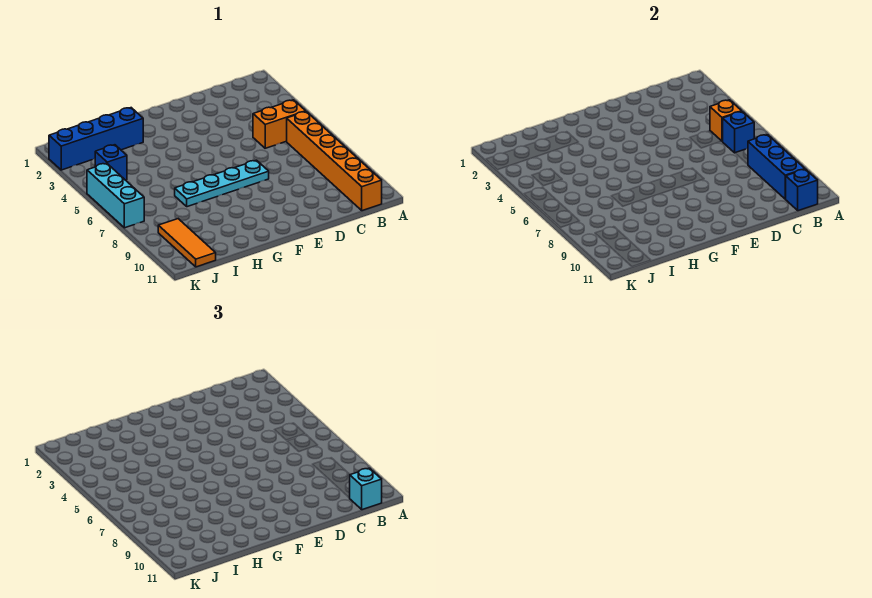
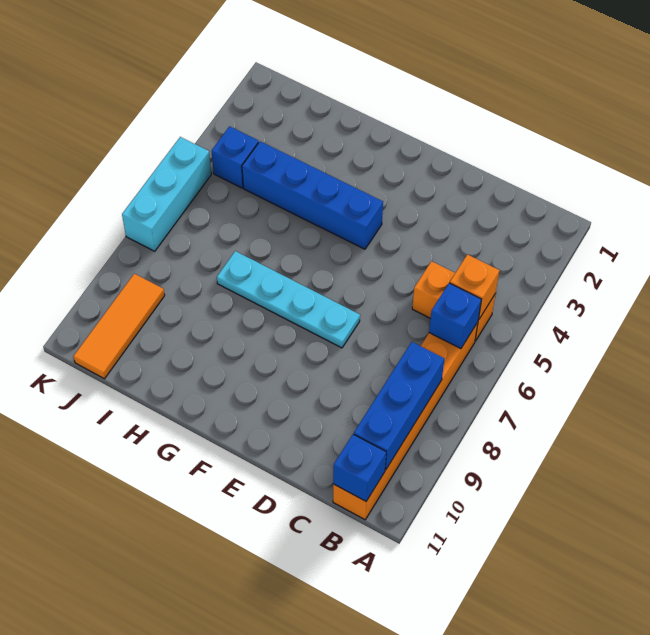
cyan brick B11 level 3 -> none
blue brick H2:K2 level 1 -> blue brick F4:I4 level 1

